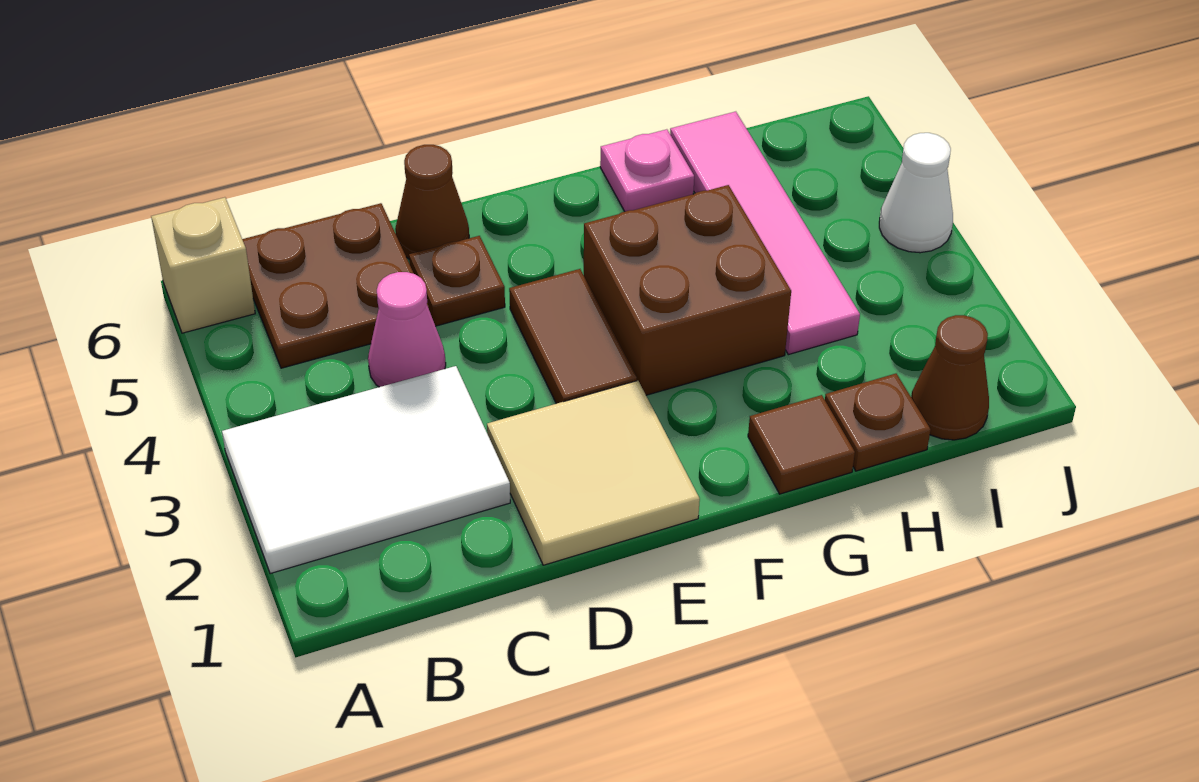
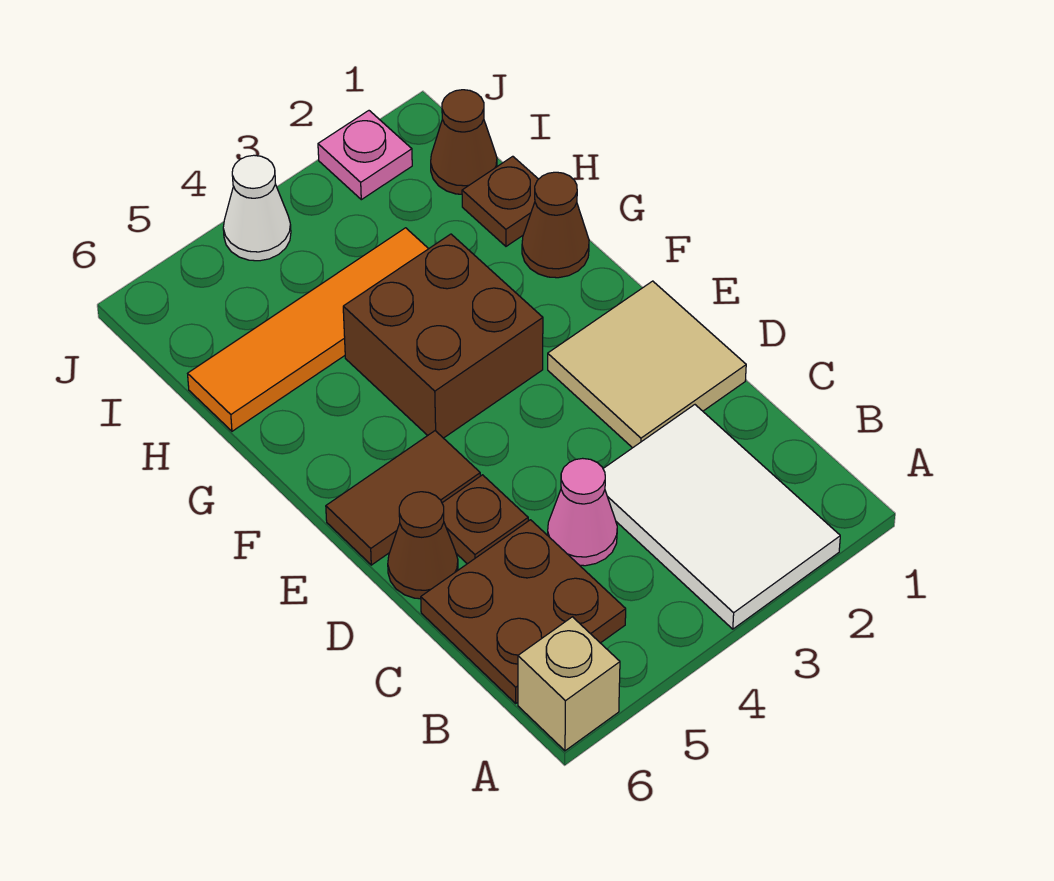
brown tile E3:E4 level 1 -> brown tile E5:E6 level 1
brown tile G1 level 1 -> brown cone G1 level 1
pink plate G6 level 1 -> pink plate J2 level 1
pink tile H3:H6 level 1 -> orange tile H3:H6 level 1

